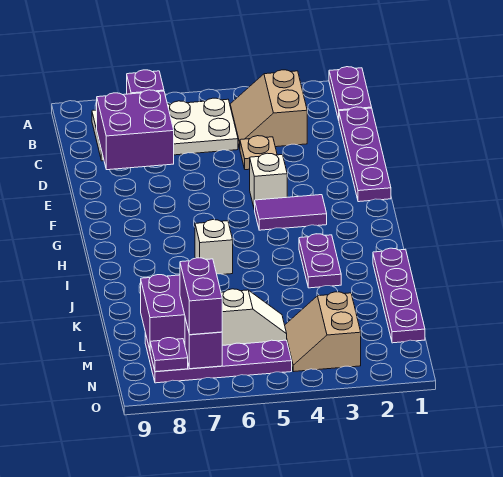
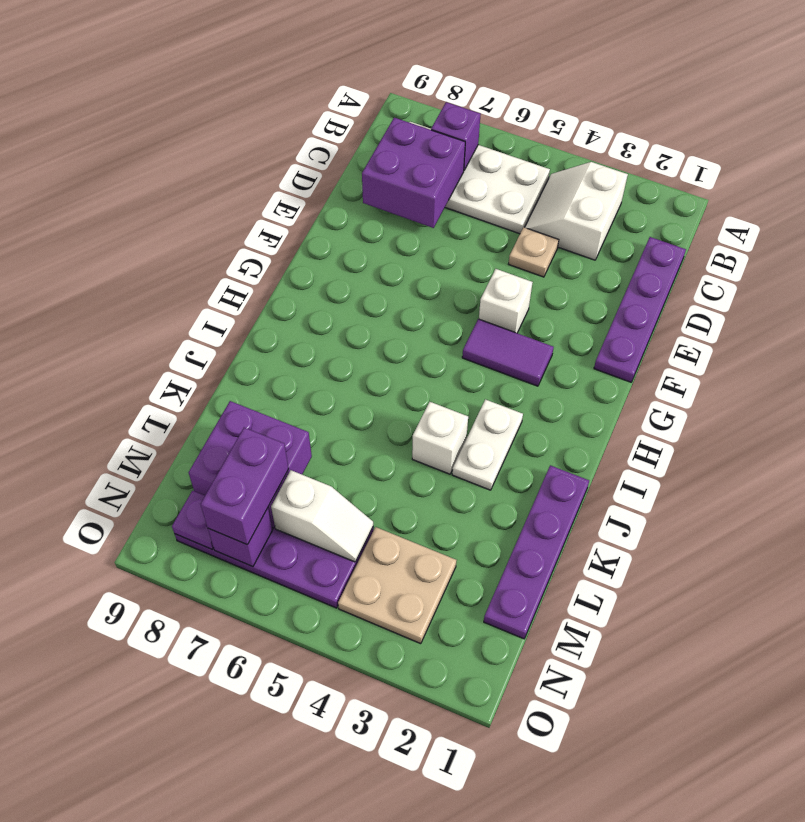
purple plate A1:B1 level 1 -> none
tan slope B3:C4 level 1 top 3 -> white slope B3:C4 level 1 top 3
purple plate I3:J3 level 1 -> white plate I3:J3 level 1
white brick I6 level 1 -> white brick J4 level 1
tan slope M3:N4 level 1 top 3 -> tan plate M3:N4 level 1

